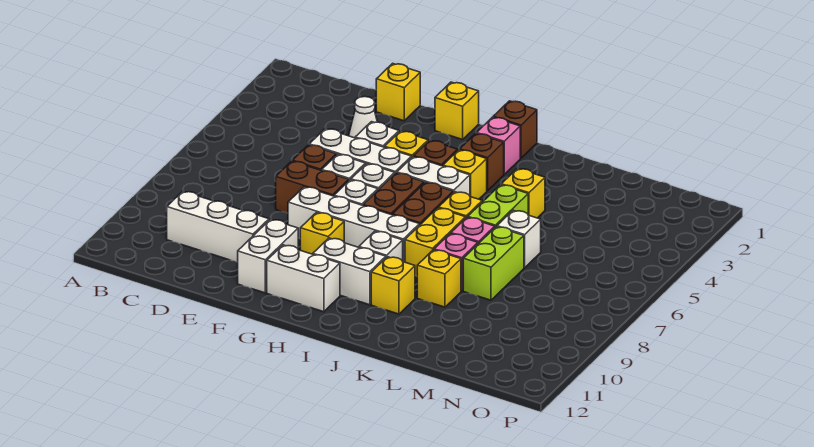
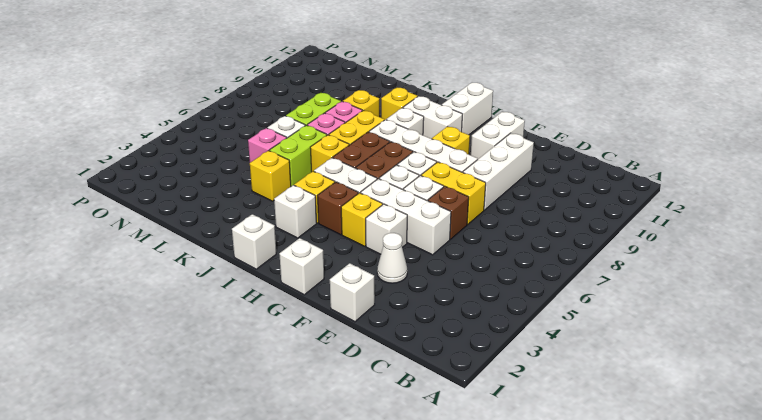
white brick C10:E10 level 1 -> white brick E8:E10 level 1
yellow brick E1 level 1 -> white brick E1 level 1
brown brick E7:F7 level 1 -> yellow brick E7:F7 level 1
yellow brick G1 level 1 -> white brick G1 level 1
white brick G11:H11 level 1 -> white brick H11:H12 level 1
brown brick I1 level 1 -> white brick I1 level 1
pink brick I2 level 1 -> pink brick L5 level 1
brown brick I3 level 1 -> white brick I3 level 1

